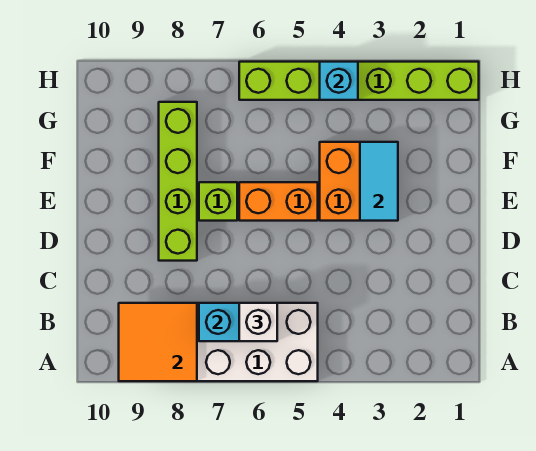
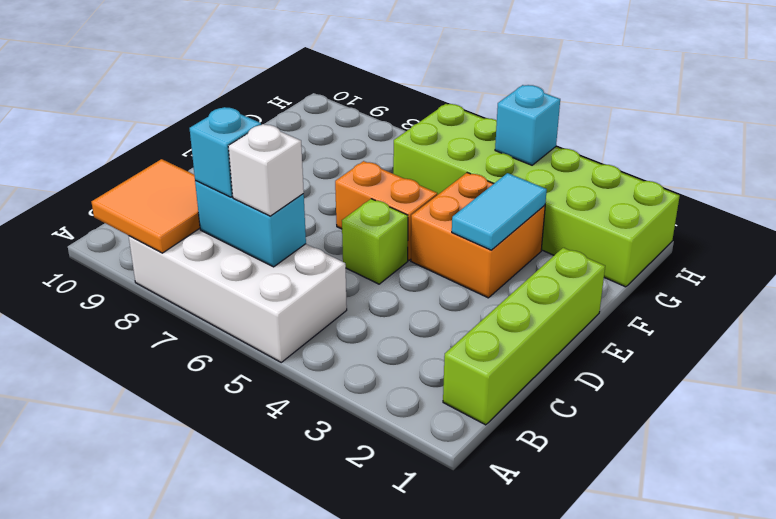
none -> cyan brick B7 level 3
lime brick D8:G8 level 1 -> lime brick B1:E1 level 1
lime brick E7 level 1 -> lime brick D5 level 1
lime brick H1:H6 level 1 -> lime brick G1:H6 level 1

